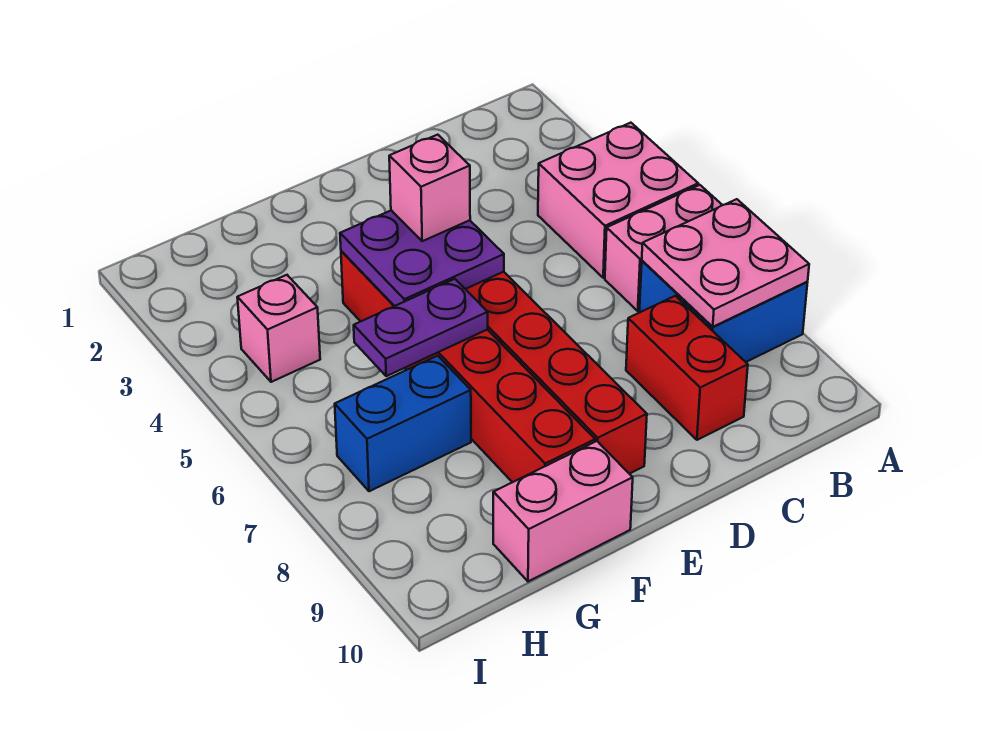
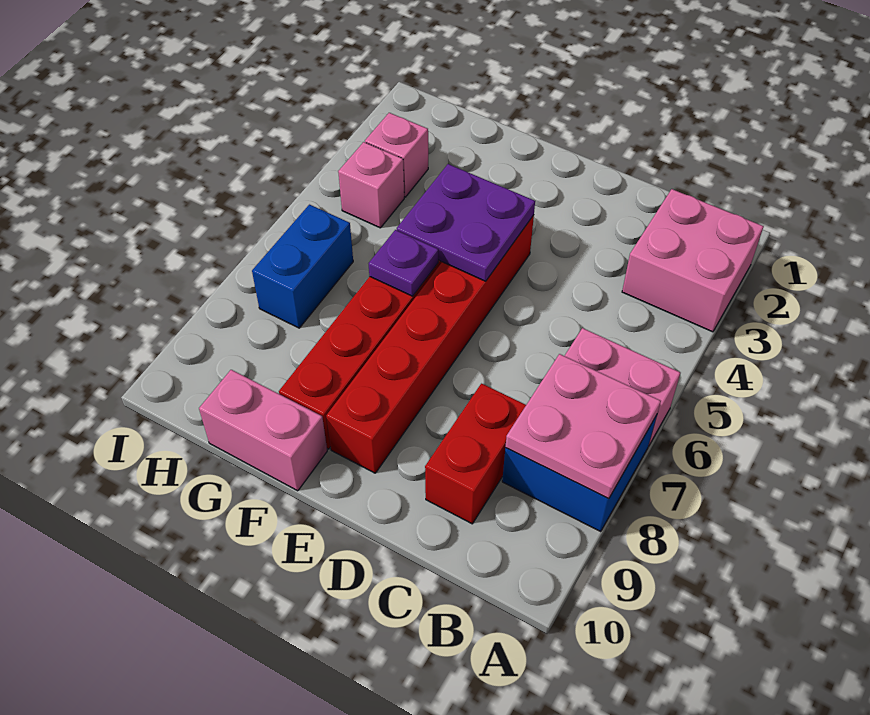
pink brick A4:B5 level 1 -> pink brick A2:B3 level 1
pink brick E4 level 3 -> pink brick H3 level 1
purple plate F6:G6 level 2 -> purple plate F6 level 2
blue brick G7:H7 level 1 -> blue brick H6:H7 level 1

